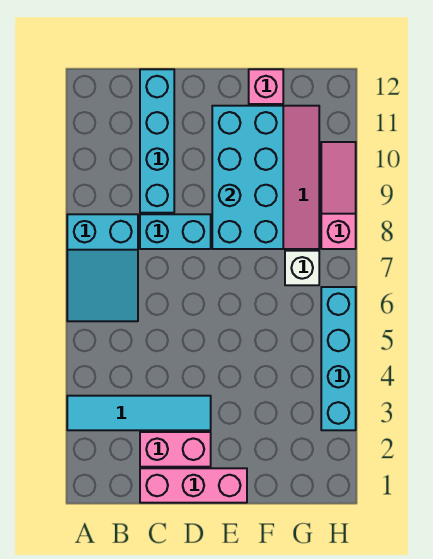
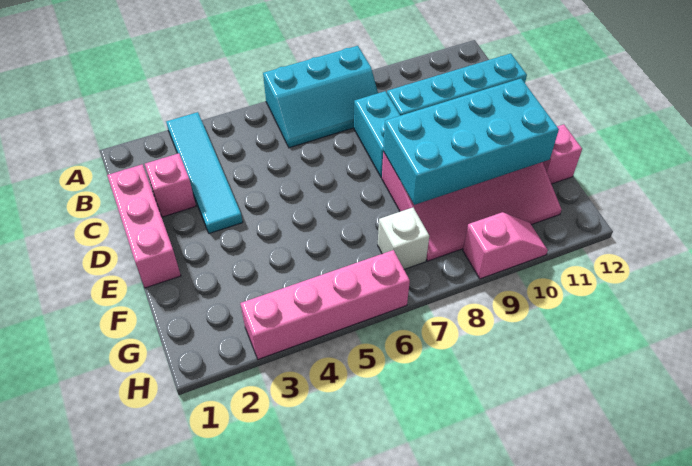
cyan slope A6:B8 level 1 top 8 -> cyan slope A6:B8 level 1 top A
pink brick C2:D2 level 1 -> pink brick C2 level 1
cyan brick H3:H6 level 1 -> pink brick H3:H6 level 1
pink slope H8:H10 level 1 top 8 -> pink slope H9:H10 level 1 top 9

